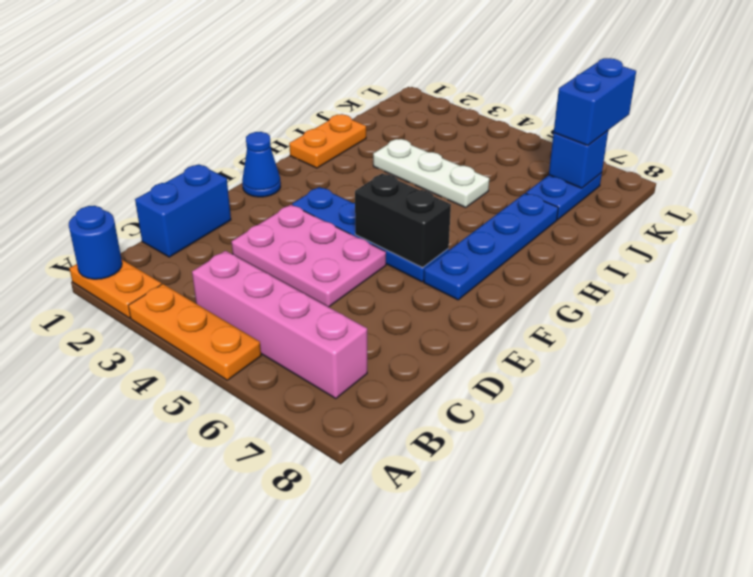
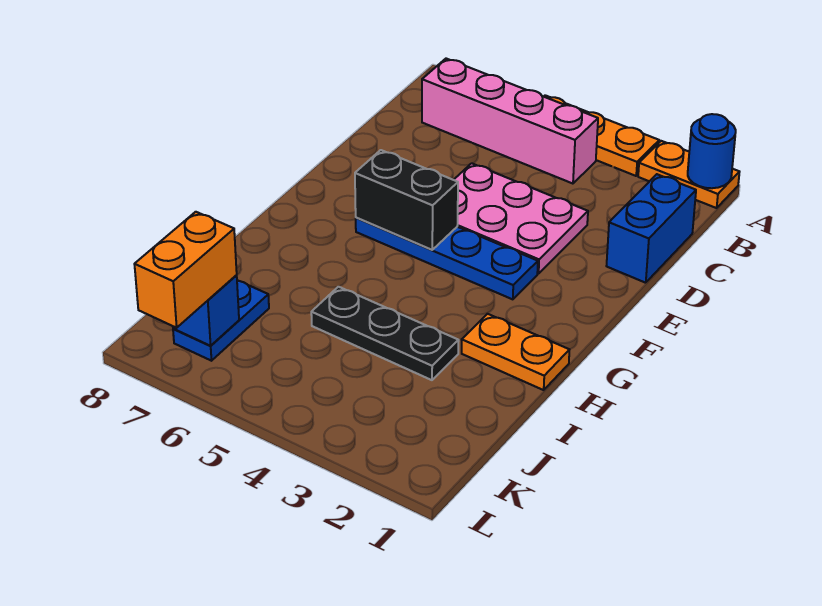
blue cone F1 level 1 -> none
blue plate F7:I7 level 1 -> none
orange plate H1:I1 level 1 -> orange plate H1:H2 level 1
white plate I3:I5 level 1 -> black plate I3:I5 level 1
blue brick K7:L7 level 3 -> orange brick K7:L7 level 3

